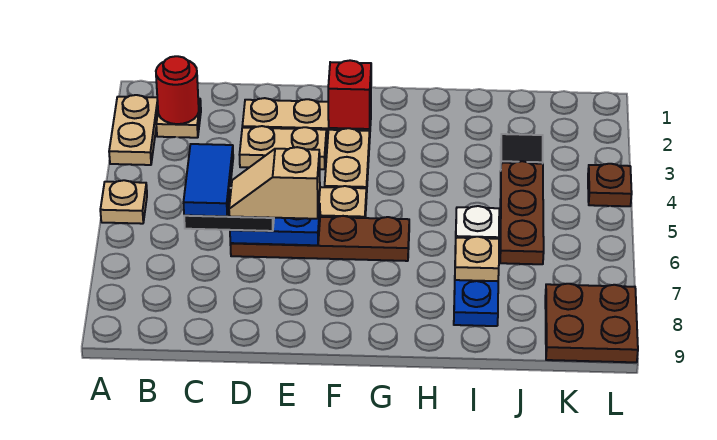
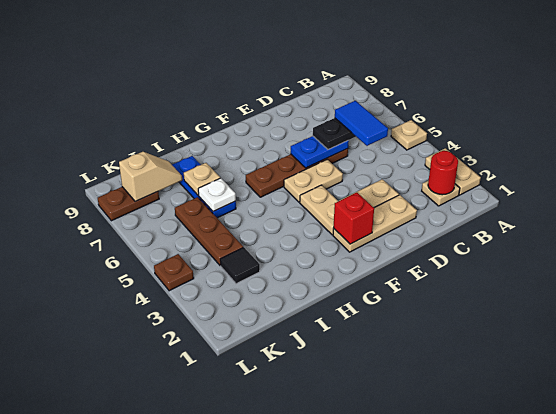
tan slope D6:E6 level 4 top E -> tan slope J8:K8 level 2 top K
brown plate K8:L9 level 1 -> brown plate K8:L8 level 1

